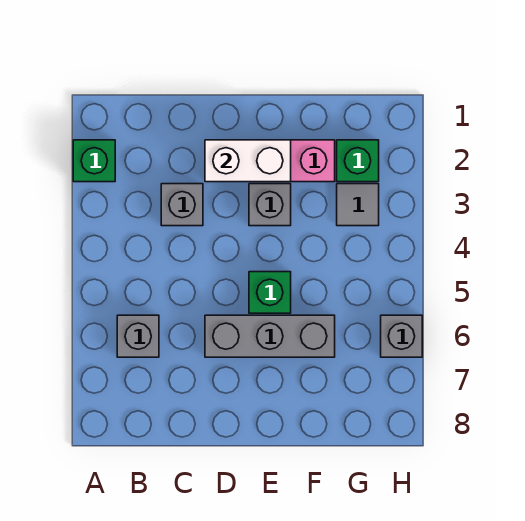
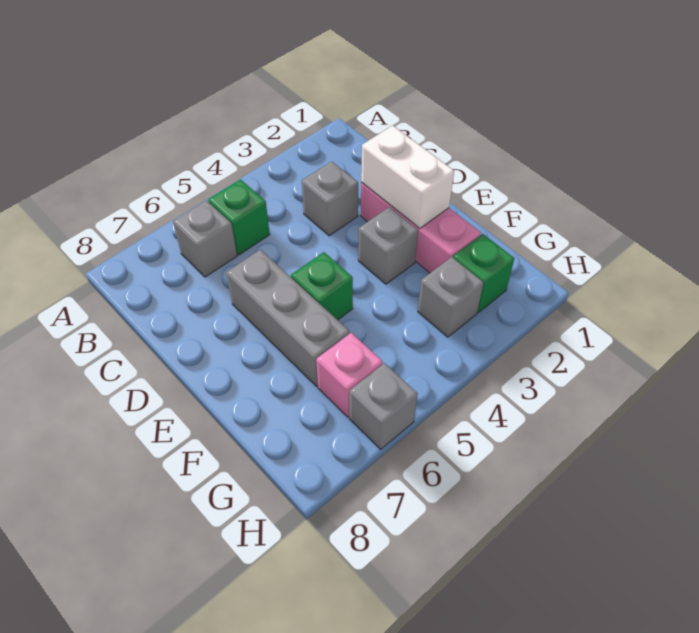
green brick A2 level 1 -> green brick B5 level 1
grey tile G3 level 1 -> grey brick G3 level 1
none -> pink brick G6 level 1

